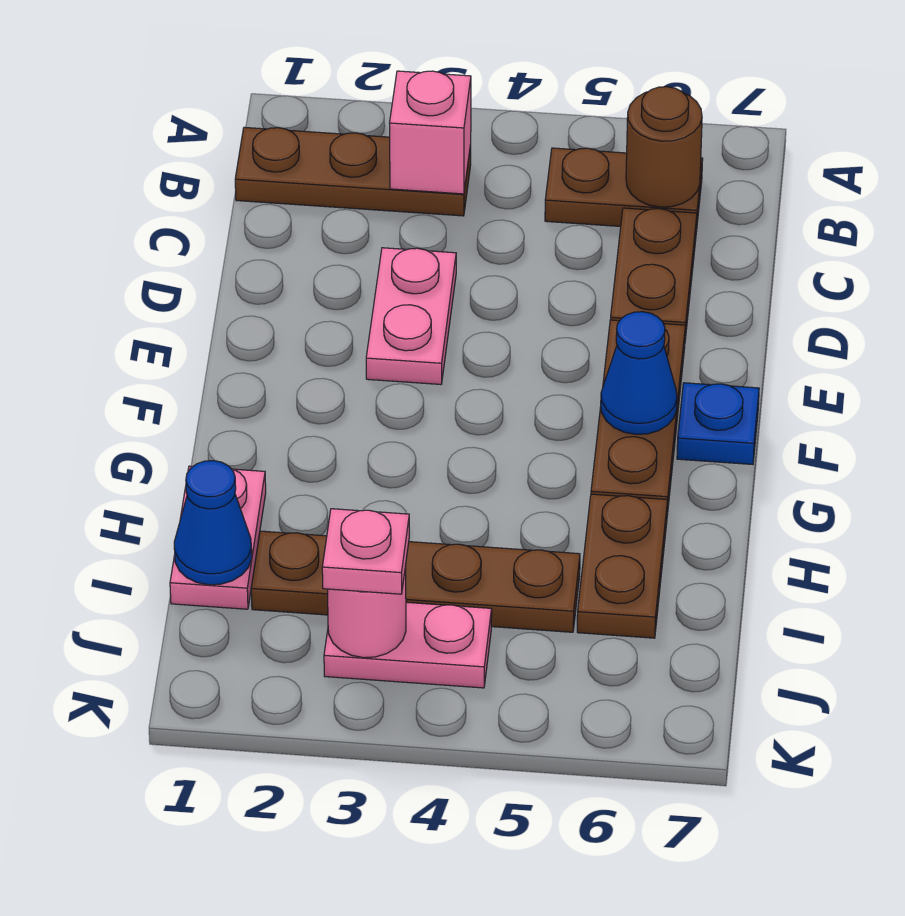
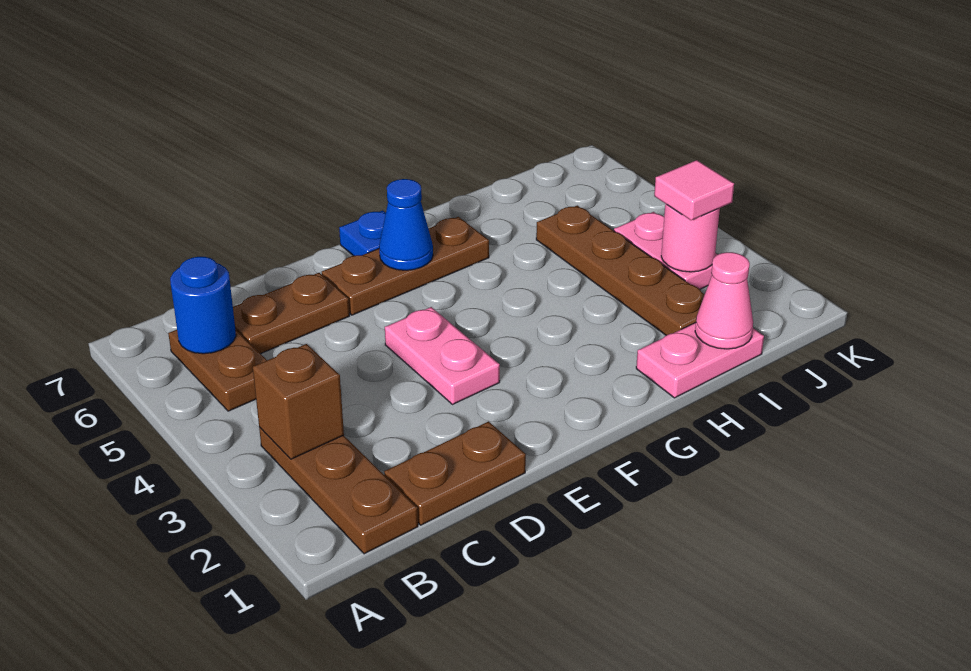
pink brick B3 level 2 -> brown brick B3 level 2
brown round brick B6 level 2 -> blue round brick B6 level 2
pink plate D3:E3 level 1 -> pink plate E3:E4 level 1
brown plate H6:I6 level 1 -> brown plate C1:D1 level 1
blue cone I1 level 2 -> pink cone I1 level 2
pink plate J3 level 3 -> pink tile J3 level 3

